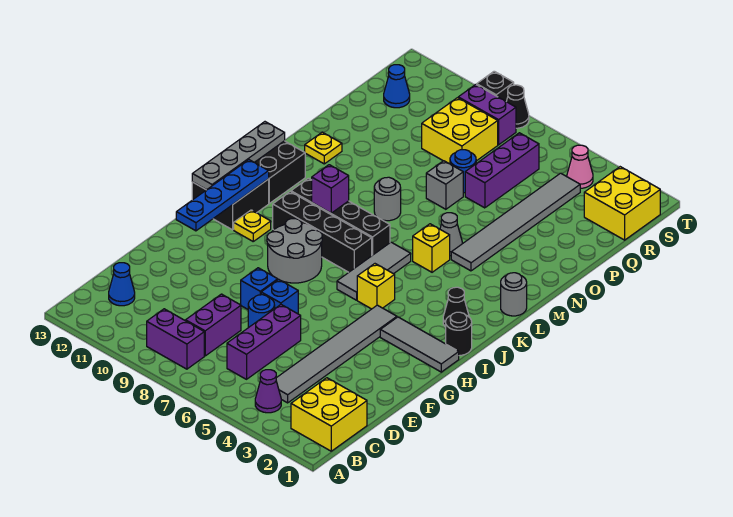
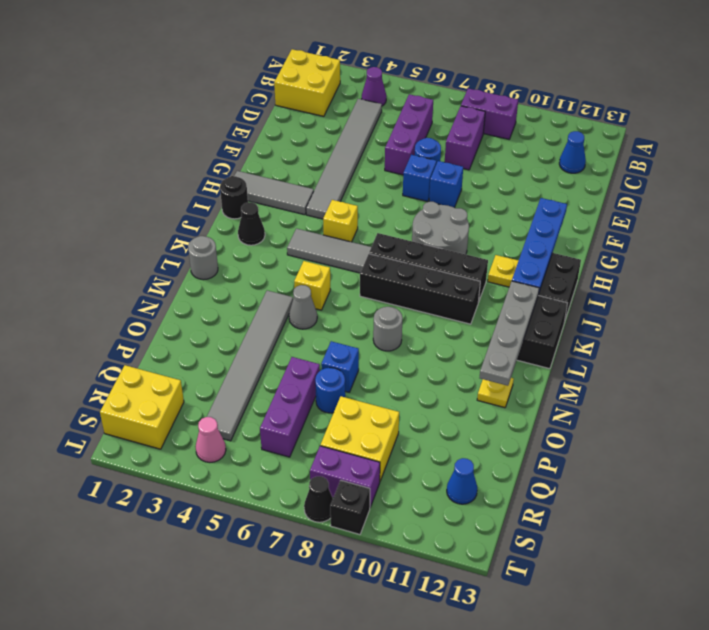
grey tile I6:K6 level 1 -> grey tile J4:J6 level 1
grey plate I13:L13 level 2 -> grey plate K12:N12 level 2
purple brick K9 level 2 -> none
grey brick O7 level 1 -> blue brick O7 level 1

